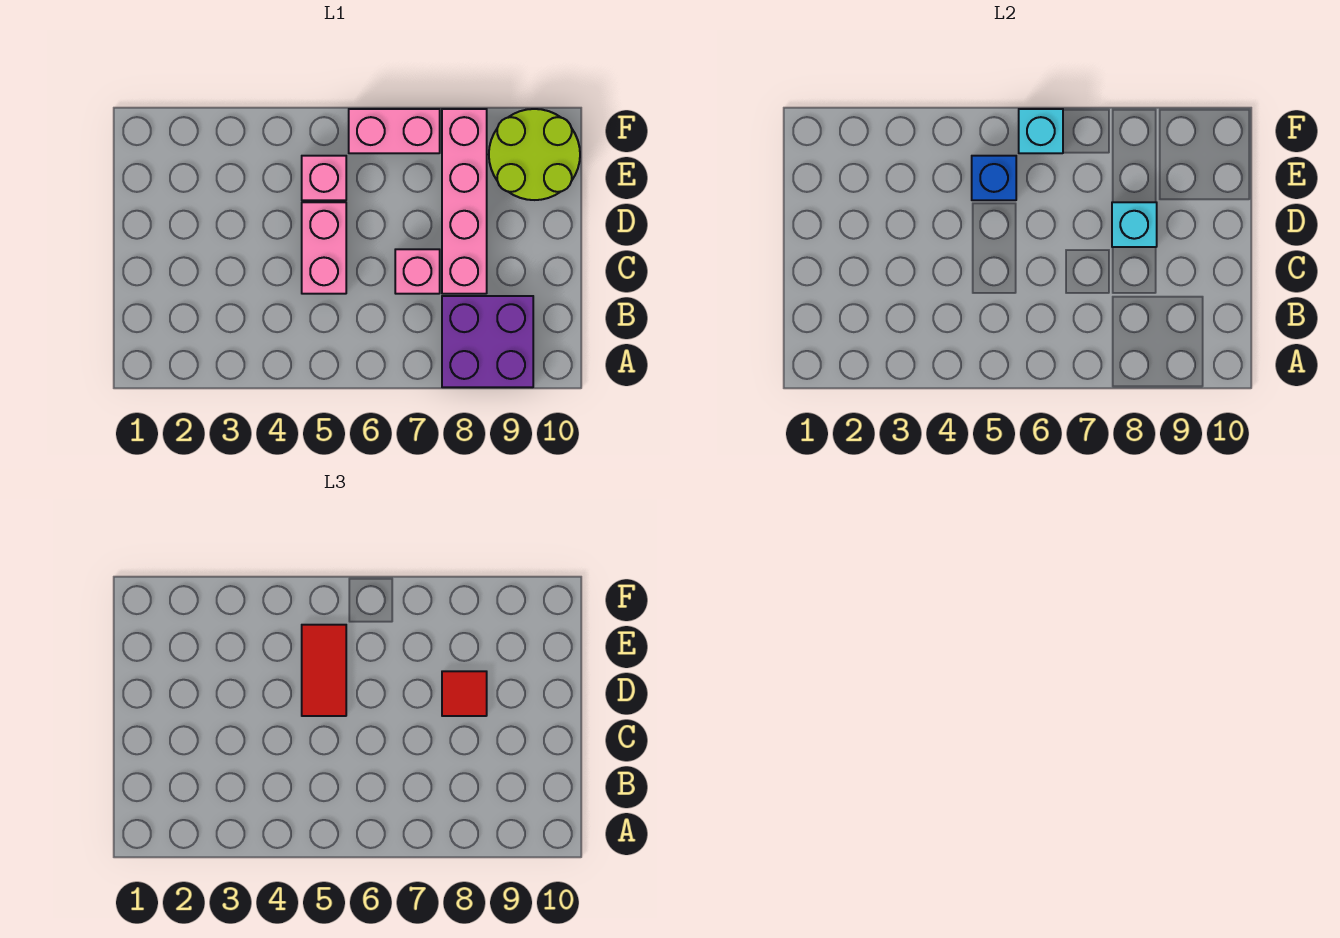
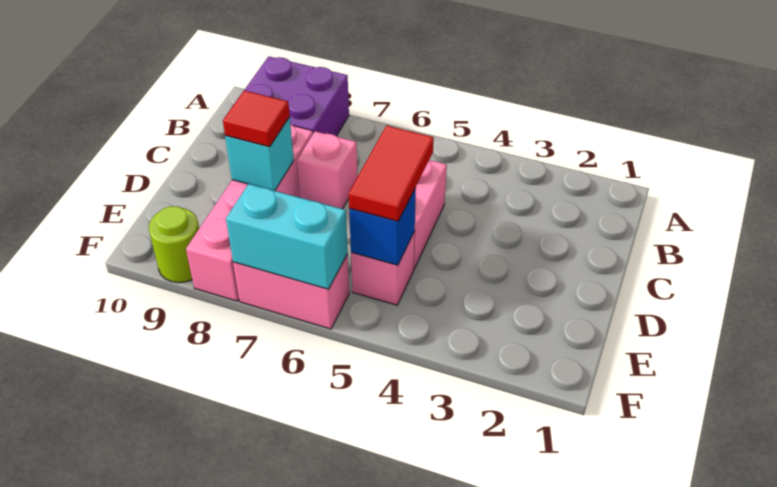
lime round brick E9:F10 level 1 -> lime round brick F9 level 1
cyan brick F6 level 2 -> cyan brick F6:F7 level 2

